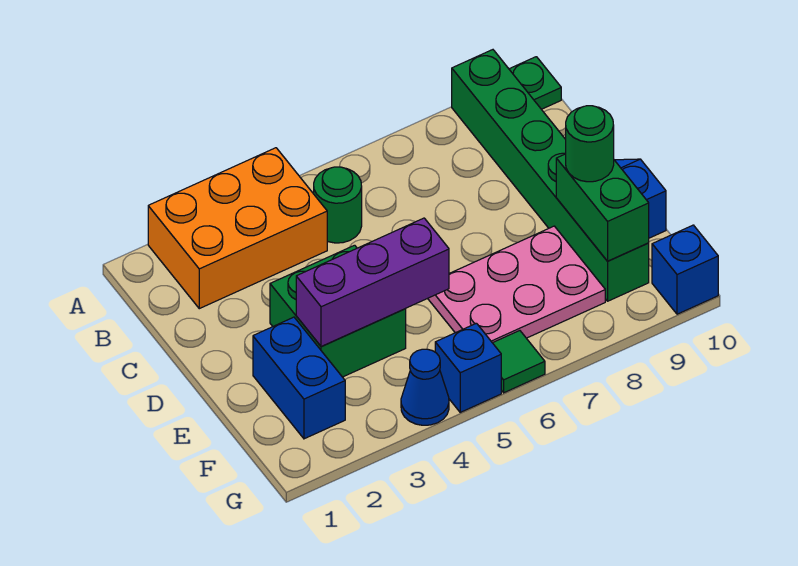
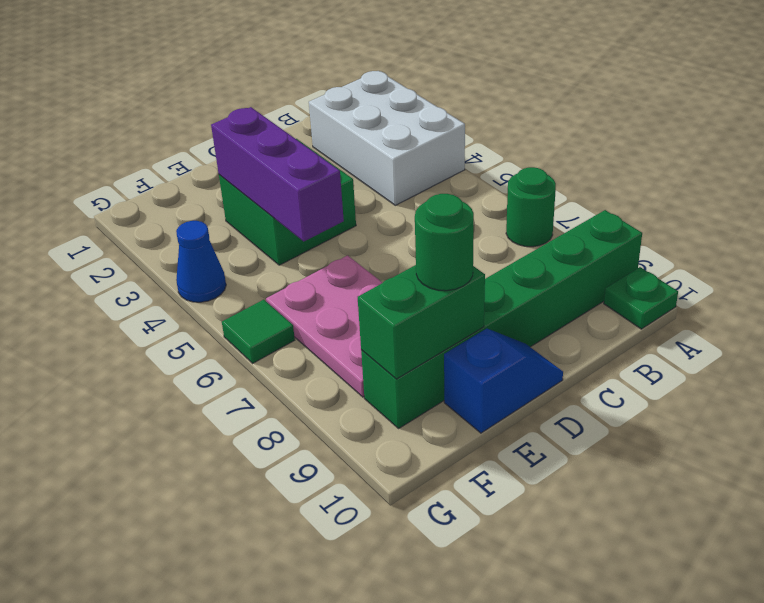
orange brick A2:B4 level 1 -> white brick A2:B4 level 1
green round brick B5 level 1 -> green round brick A7 level 1
blue brick E2:F2 level 1 -> none
blue brick G5 level 1 -> none
blue brick G10 level 1 -> none

